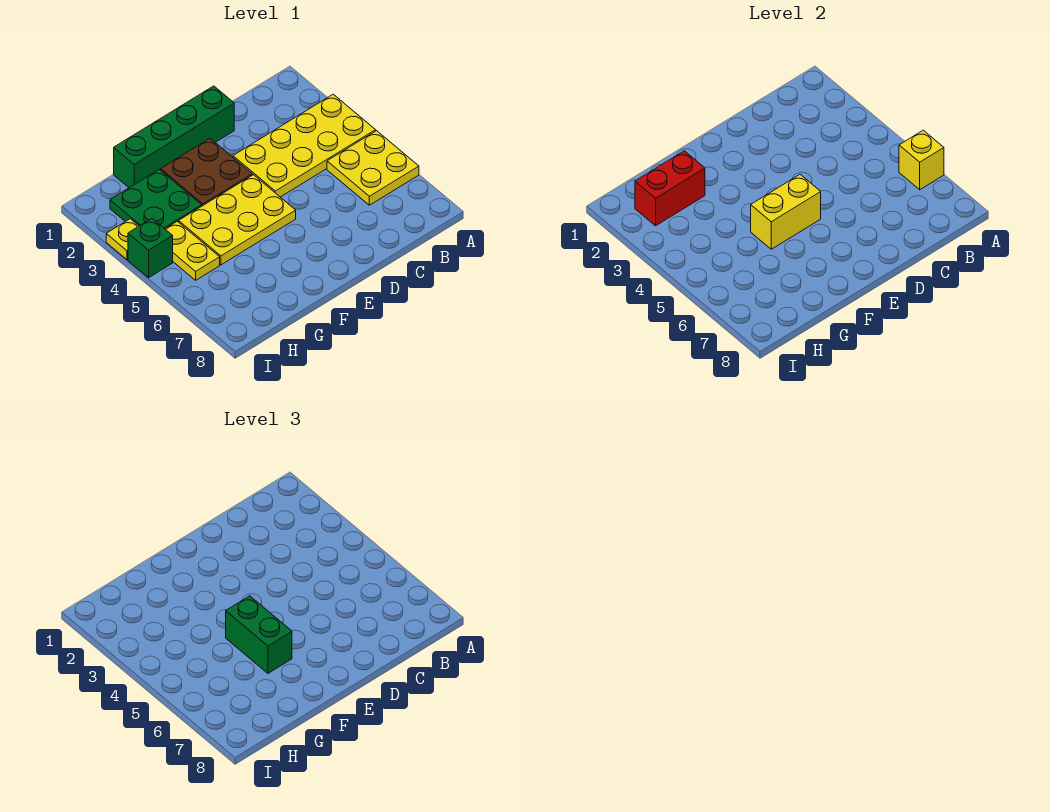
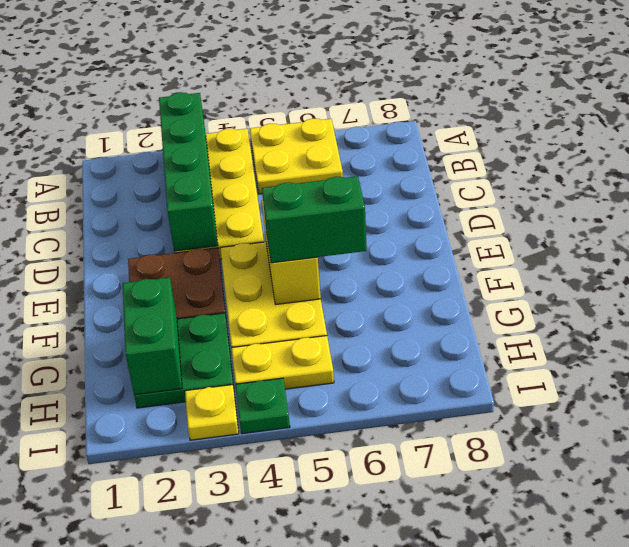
yellow brick A6 level 2 -> none
green brick D1:G1 level 1 -> green brick A3:D3 level 2
red brick G2:H2 level 2 -> green brick G2:H2 level 2
green brick I4 level 1 -> green plate I4 level 1

